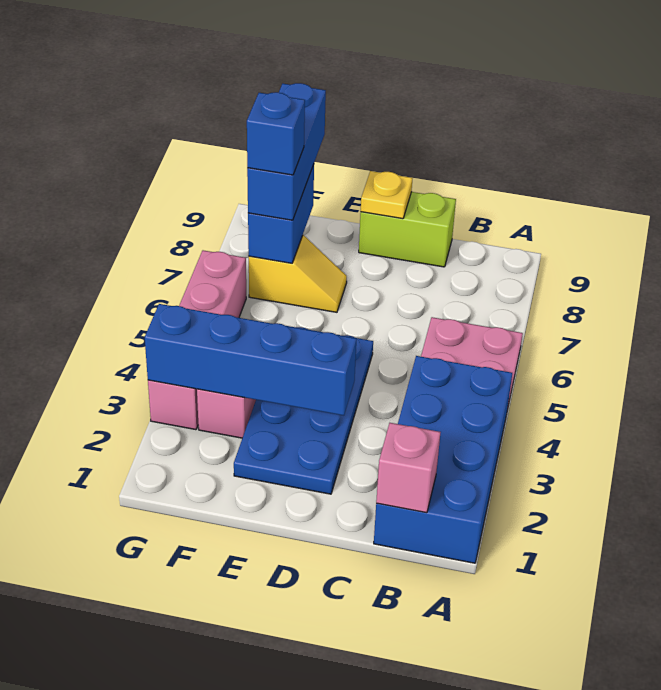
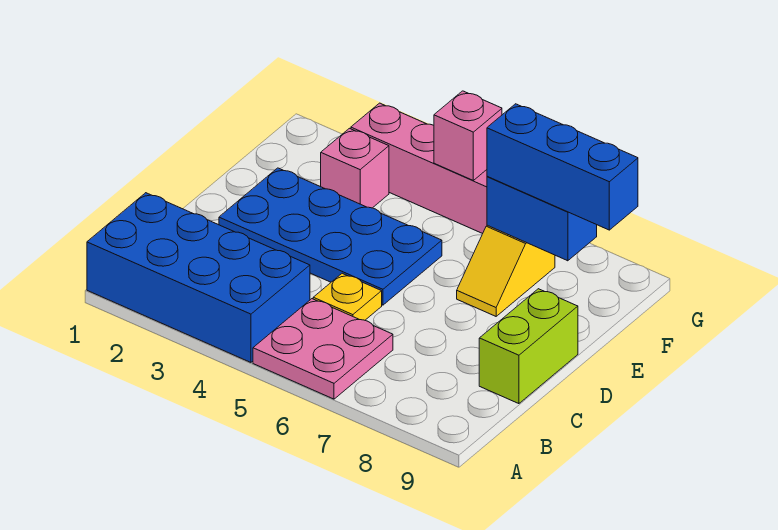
pink brick B1 level 2 -> pink brick G5 level 2
blue brick D3:G3 level 2 -> none
yellow plate D9 level 2 -> yellow plate C5 level 1
blue brick F7 level 4 -> none

